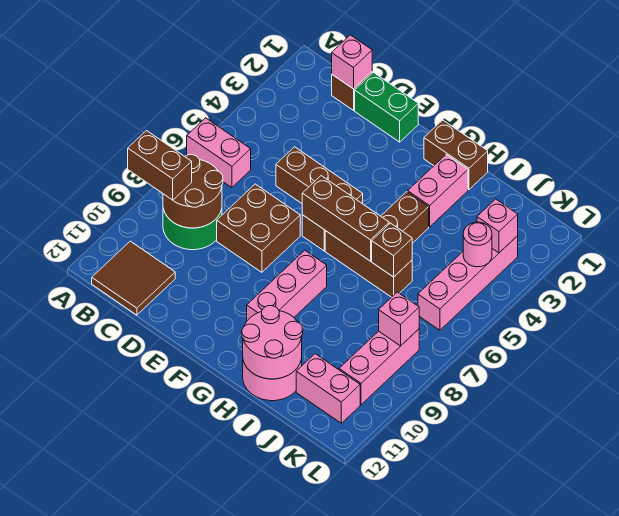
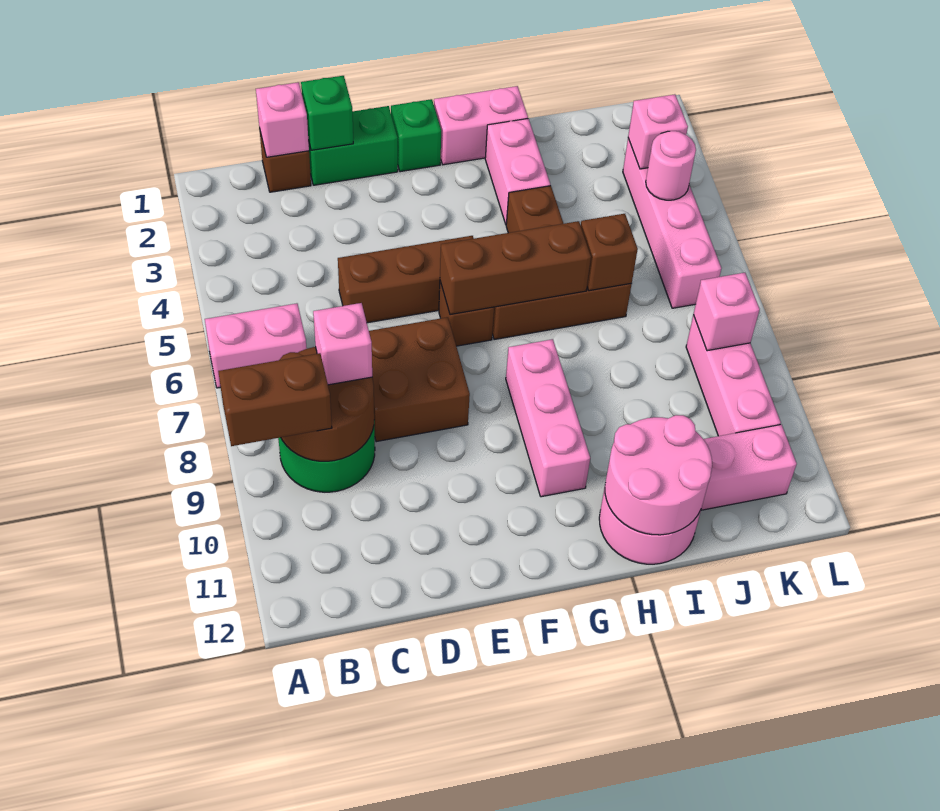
brown tile B11:C12 level 1 -> none
none -> pink brick C8 level 3
none -> green brick D1 level 2
none -> green brick F1 level 1
brown brick G1:H1 level 1 -> pink brick G1:H1 level 1

